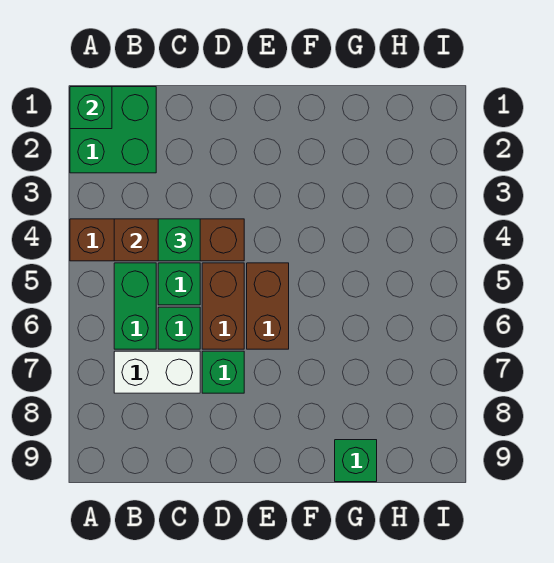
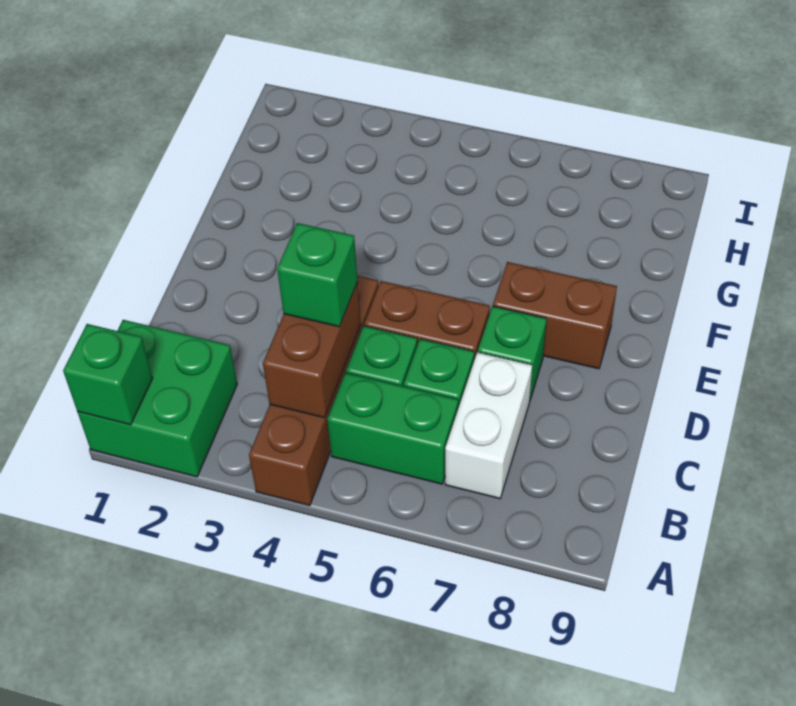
brown brick E5:E6 level 1 -> brown brick E7:E8 level 1
green brick G9 level 1 -> none

